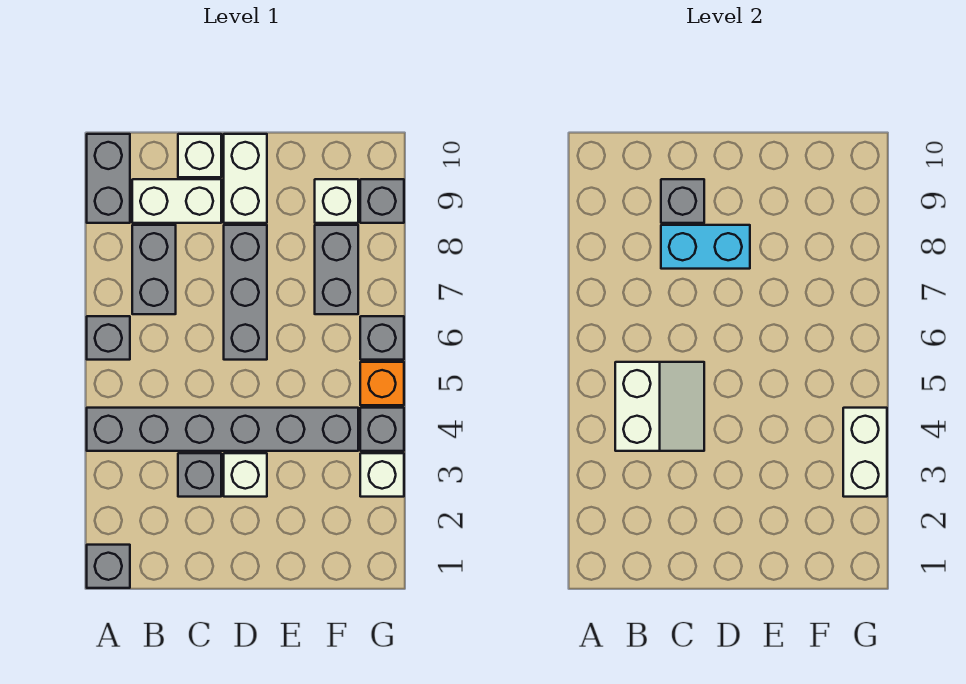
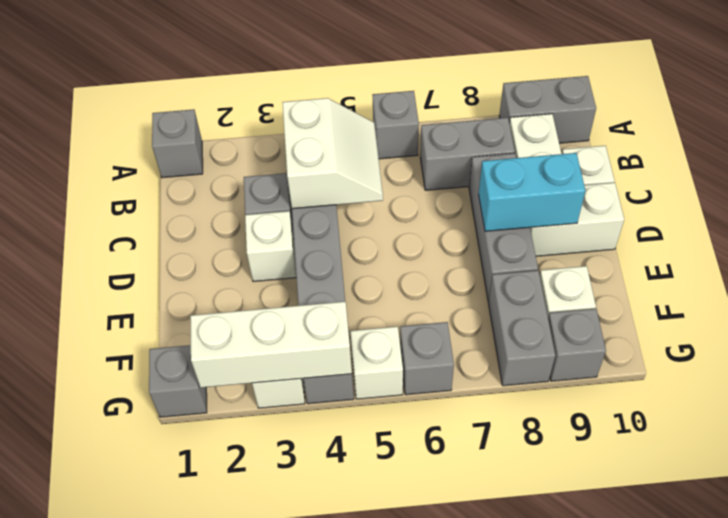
white slope B4:C5 level 2 top B -> white slope B4:C5 level 2 top 4
cyan brick C8:D8 level 2 -> cyan brick D8:D9 level 2
grey brick C9 level 2 -> grey brick G1 level 1
grey brick D6:D8 level 1 -> grey brick C8:E8 level 1
grey brick F7:F8 level 1 -> grey brick F8:G8 level 1
white brick G3:G4 level 2 -> white brick G2:G4 level 2
orange brick G5 level 1 -> white brick G5 level 1

